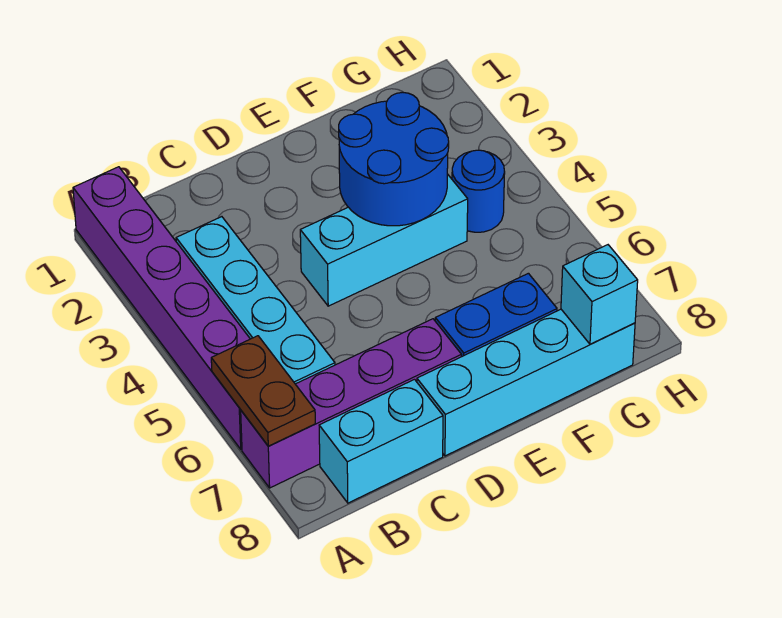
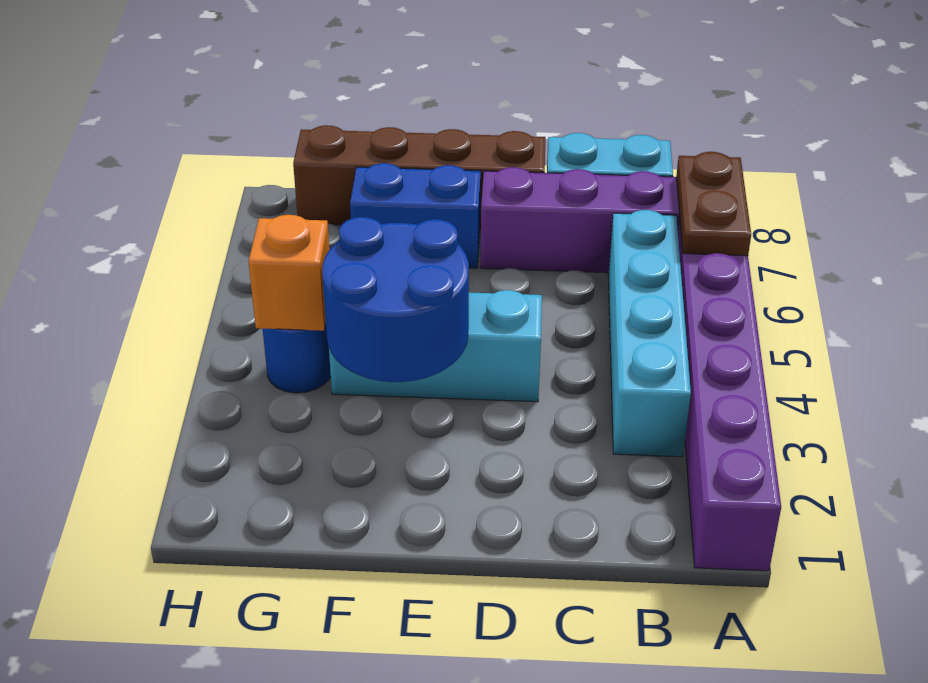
cyan brick D8:G8 level 1 -> brown brick D8:G8 level 1
none -> orange brick G4 level 2
cyan brick G8 level 2 -> none

